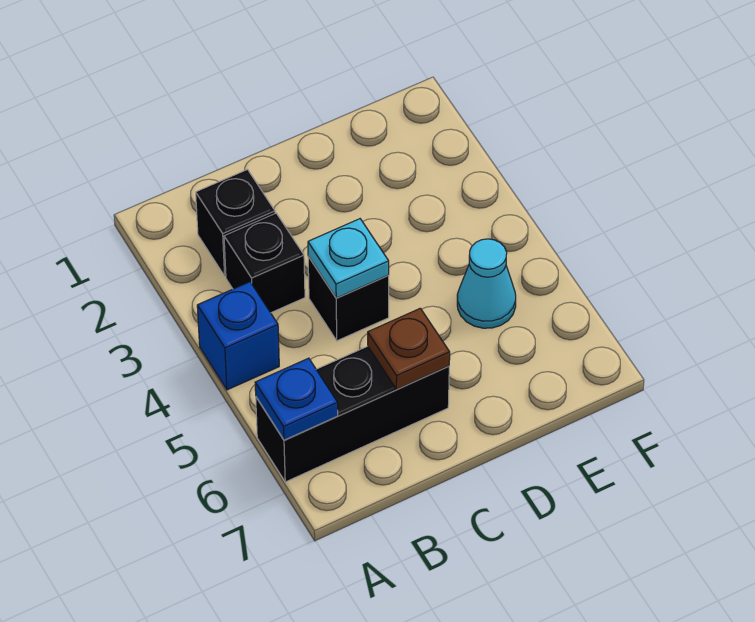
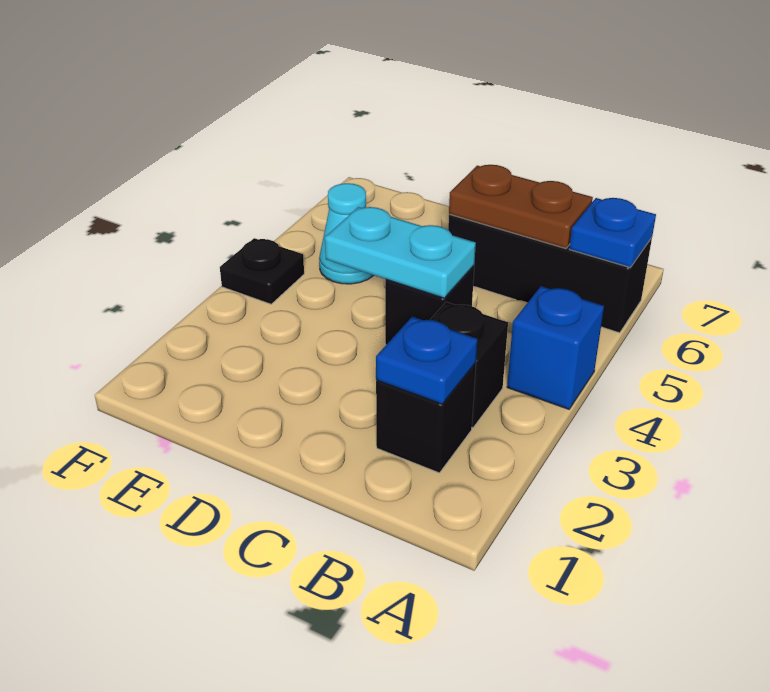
none -> blue plate B2 level 2
cyan plate C4 level 2 -> cyan plate C4:D4 level 2
brown plate C6 level 2 -> brown plate B6:C6 level 2
none -> black plate F4 level 1

